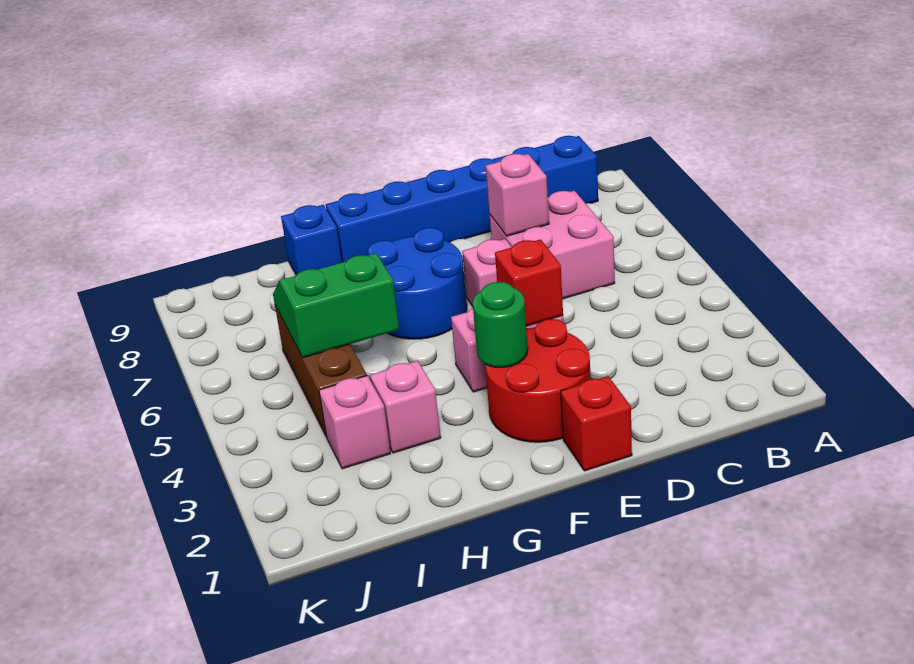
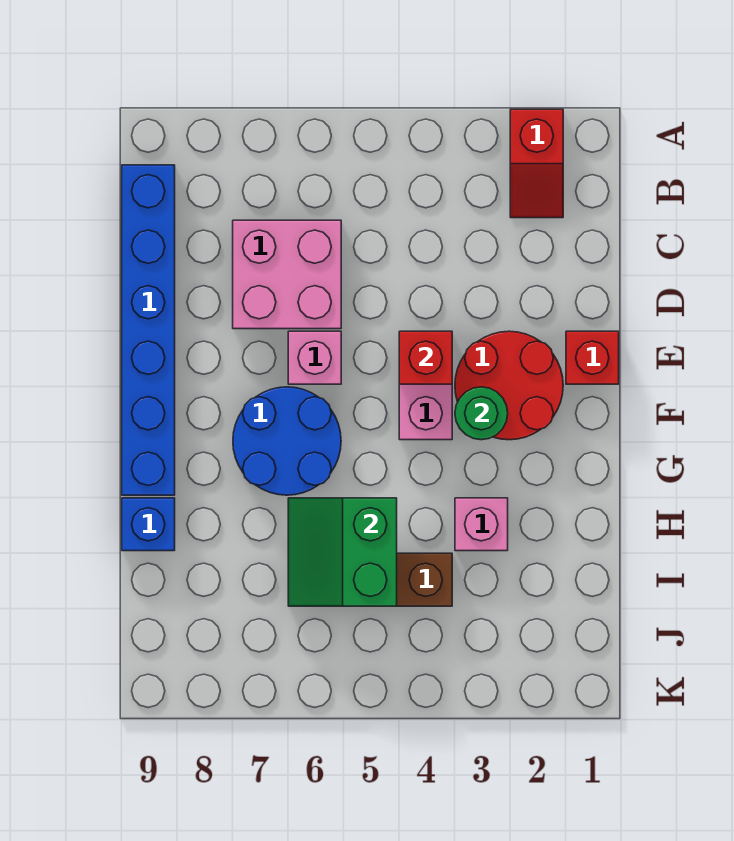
none -> red slope A2:B2 level 1 top A
pink brick D7 level 2 -> none
pink brick I3 level 1 -> none

